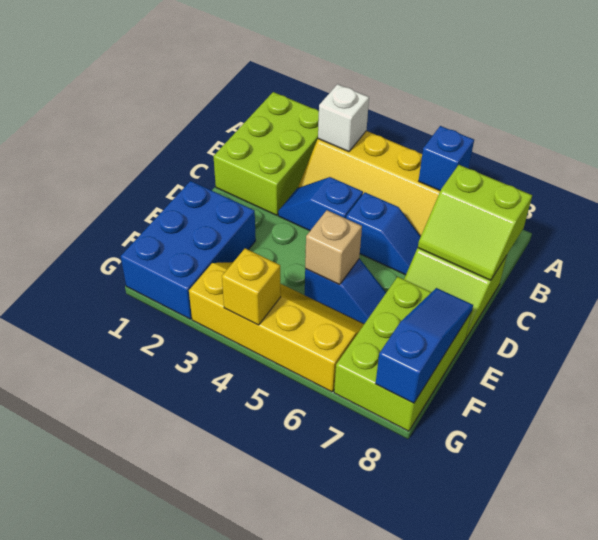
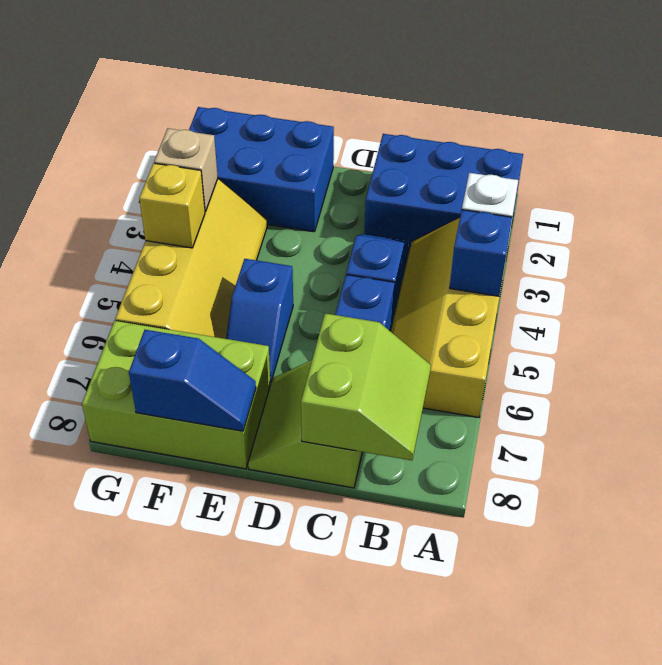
lime brick A1:C2 level 1 -> blue brick A1:C2 level 1
blue brick A6 level 2 -> blue brick A4 level 2
lime slope B7:C8 level 2 top B -> lime slope B7:C8 level 2 top C
tan brick E5 level 2 -> tan brick G3 level 2
blue slope E8:G8 level 2 top G -> blue slope E8:F8 level 2 top F

